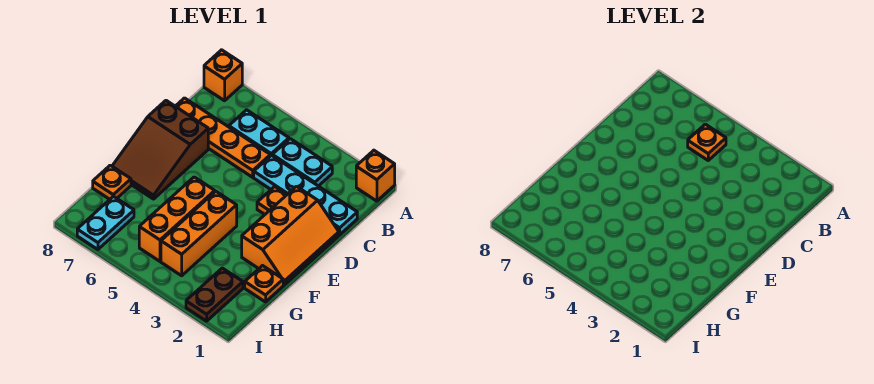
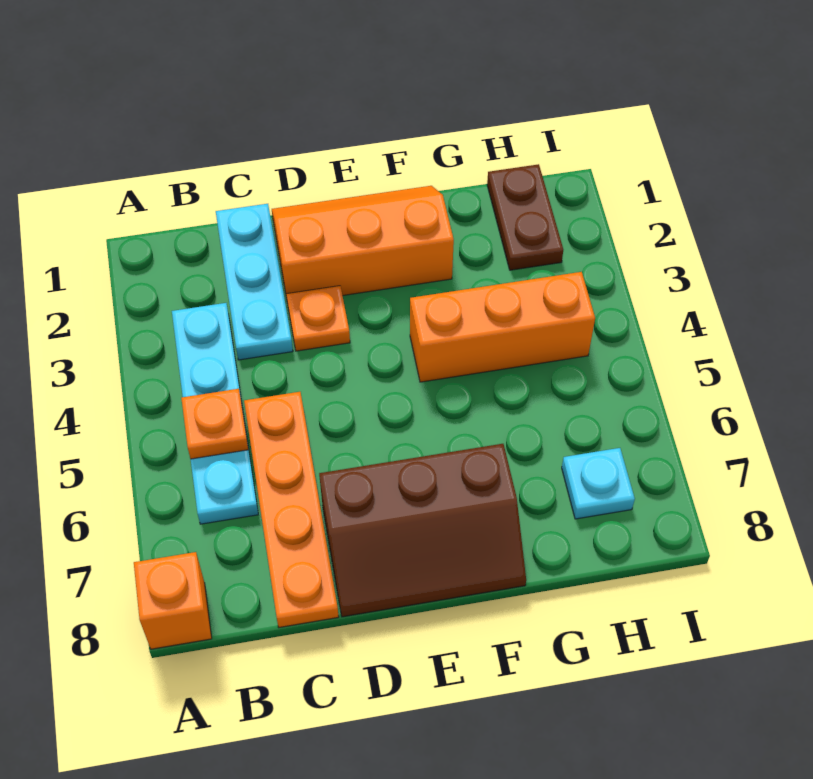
orange brick A1 level 1 -> none
cyan plate C1:C4 level 1 -> cyan plate C1:C3 level 1
brown slope D7:F8 level 1 top D -> brown slope D7:F8 level 1 top 7
orange brick F5:H5 level 1 -> none
orange plate G1 level 1 -> none
orange plate G8 level 1 -> none
brown plate H2:I2 level 1 -> brown plate H1:H2 level 1
cyan plate H7:I7 level 1 -> cyan plate H7 level 1

